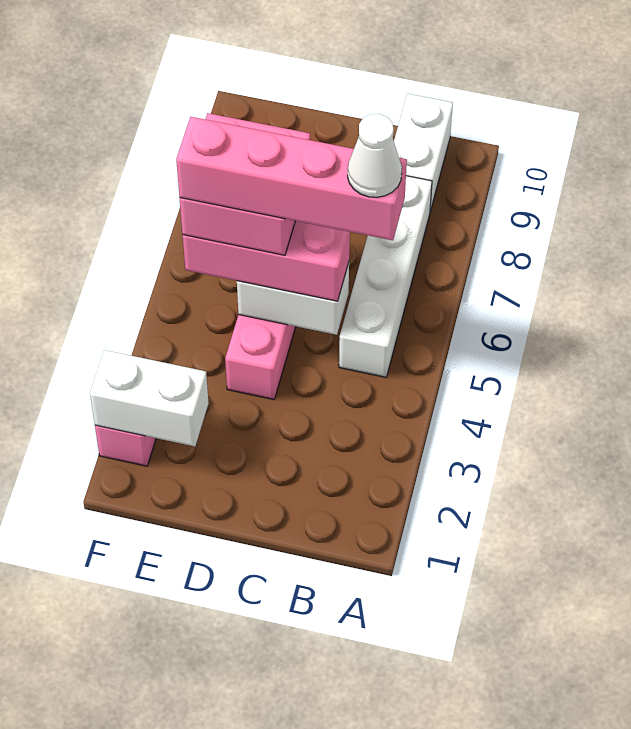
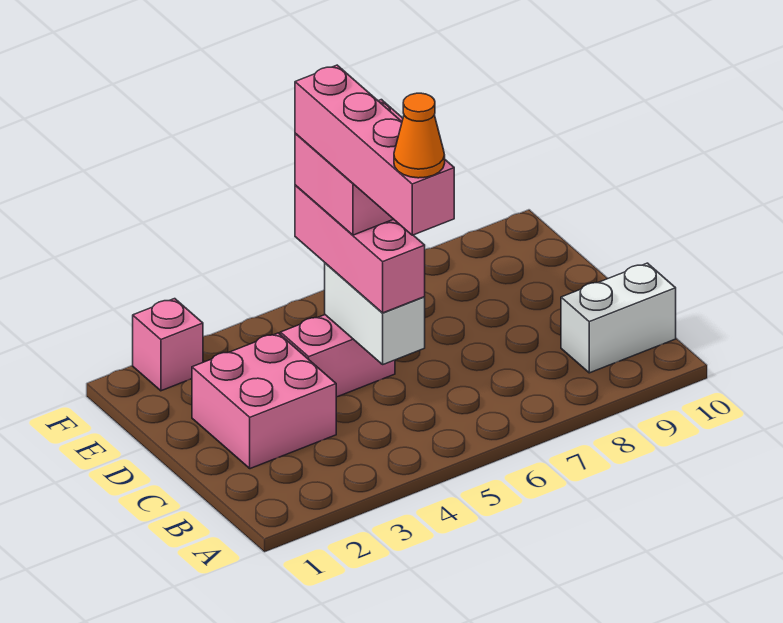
white brick B5:B8 level 1 -> none
white cone B5 level 6 -> orange cone B5 level 6
none -> pink brick C2:D3 level 1
white brick E2:F2 level 2 -> none

